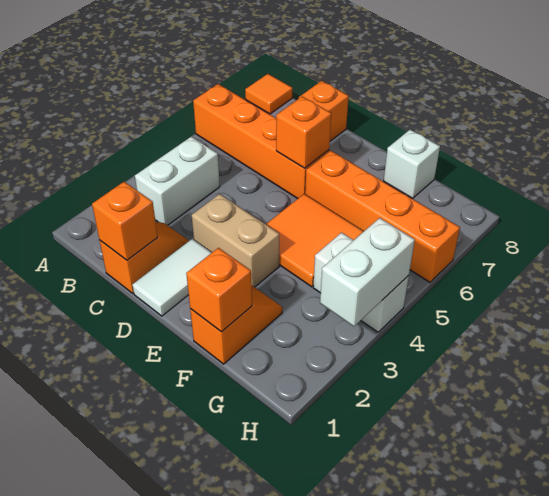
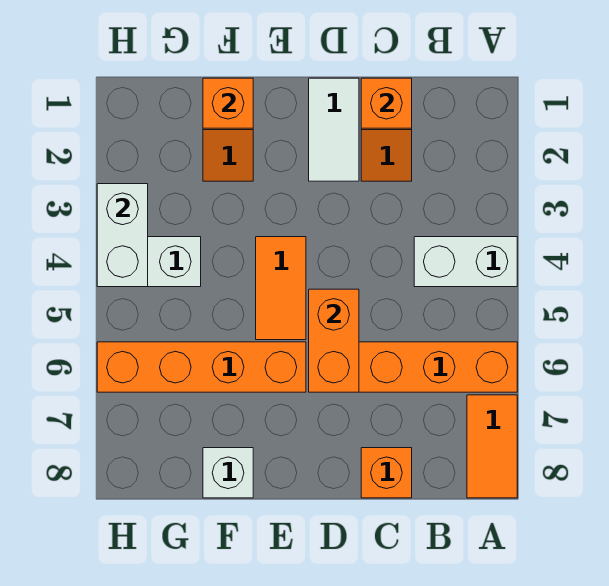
orange tile A8 level 1 -> orange tile A7:A8 level 1
white brick B3:B4 level 1 -> white brick A4:B4 level 1
tan brick D3:E3 level 1 -> none
orange brick D6 level 2 -> orange brick D5:D6 level 2
orange tile E4:F5 level 1 -> orange tile E4:E5 level 1

